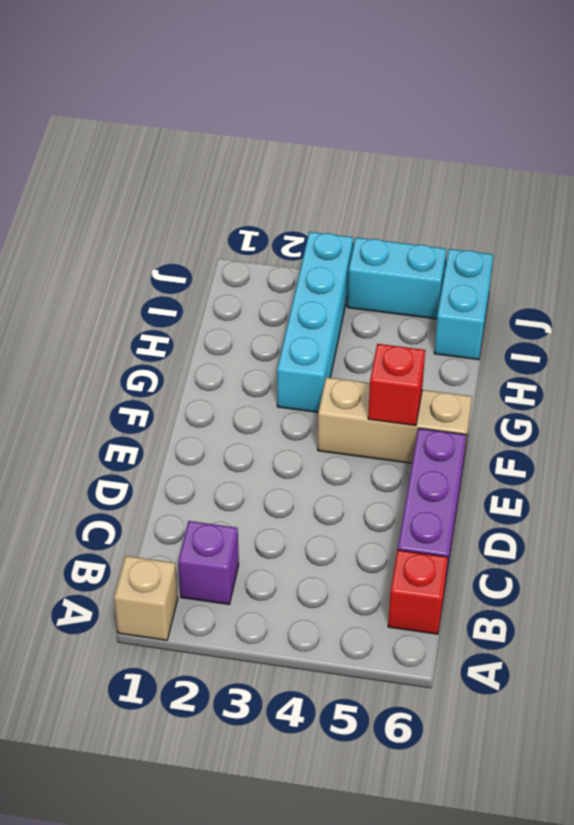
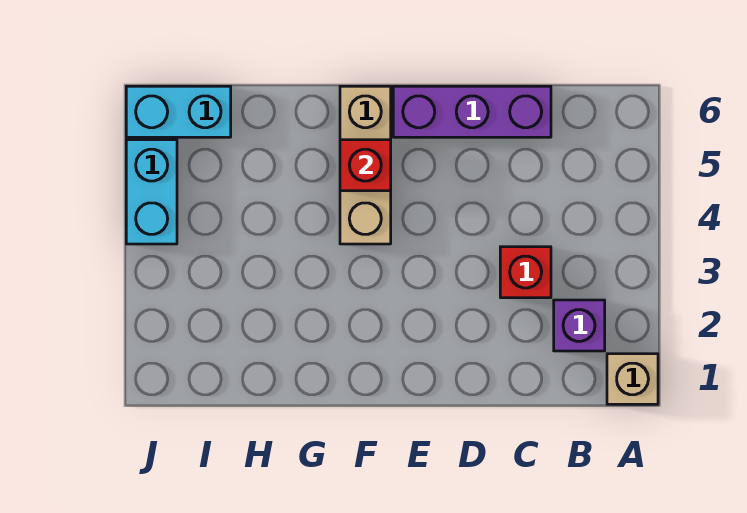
red brick B6 level 1 -> red brick C3 level 1
cyan brick G3:J3 level 1 -> none

